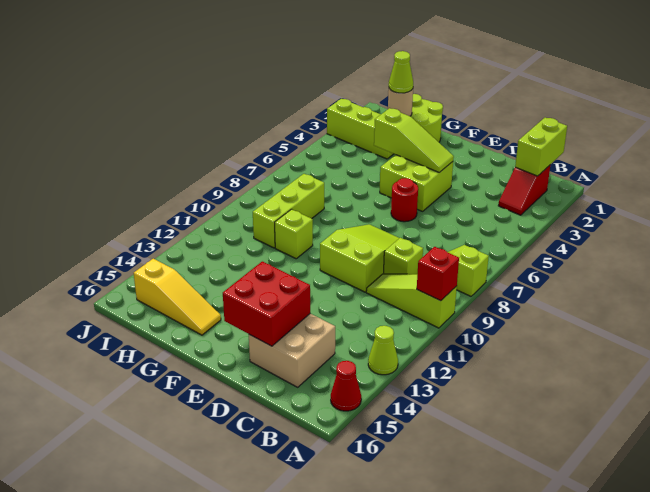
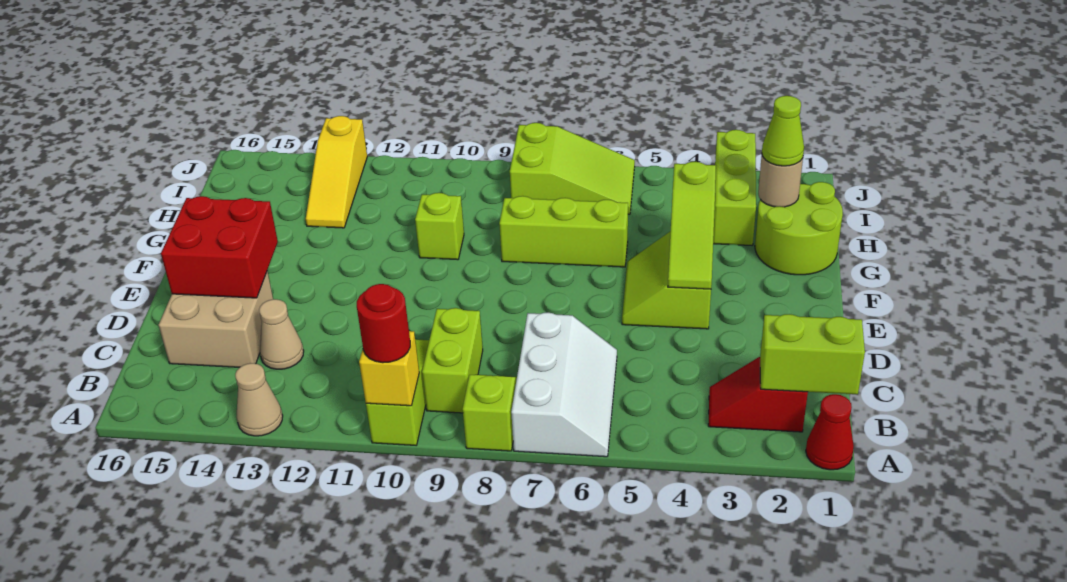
none -> white slope A6:C7 level 1 top 7
red brick A10 level 2 -> yellow brick A10 level 2
lime cone A13 level 1 -> tan cone A13 level 1
red cone A15 level 1 -> red cone A1 level 1
lime brick C9 level 1 -> lime brick B9:C9 level 1
none -> tan cone C13 level 1
lime slope D8:E10 level 1 top 10 -> lime slope I6:J8 level 1 top 8
lime brick E4:F5 level 1 -> lime slope E4:F5 level 1 top 4
red round brick E6 level 1 -> red round brick A10 level 3
yellow slope G15:I15 level 1 top I -> yellow slope H13:J13 level 1 top J
lime brick H8:H10 level 1 -> lime brick G6:G8 level 1

